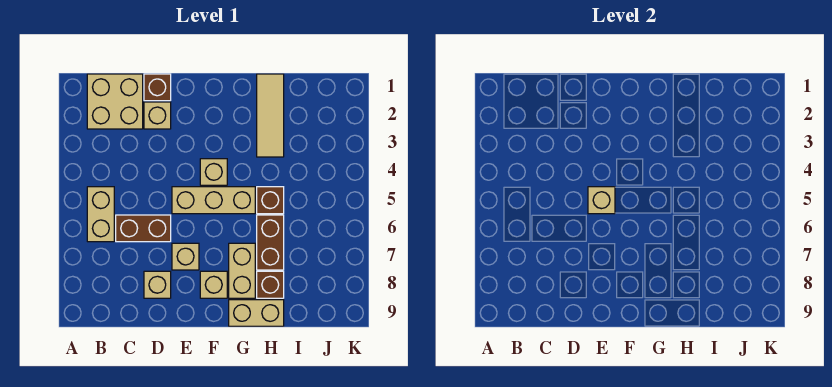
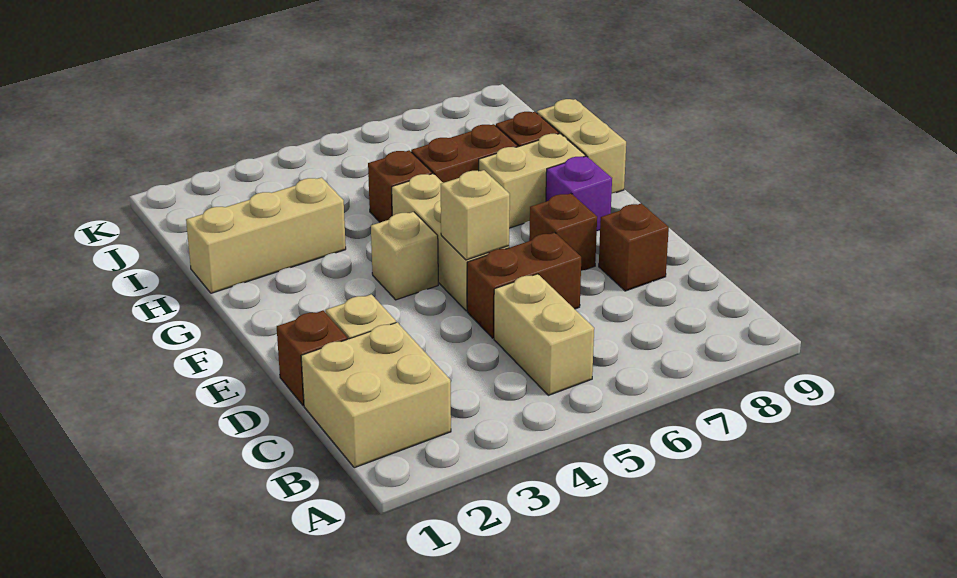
tan brick B5:B6 level 1 -> tan brick B5:C5 level 1
brown brick C6:D6 level 1 -> brown brick D5:D6 level 1
tan brick D8 level 1 -> brown brick D8 level 1
tan brick E7 level 1 -> brown brick E7 level 1
tan brick F8 level 1 -> purple brick F8 level 1
tan tile H1:H3 level 1 -> tan brick H1:H3 level 1

